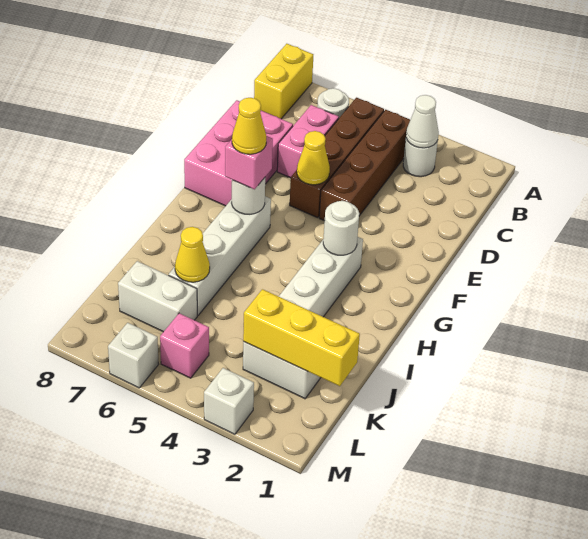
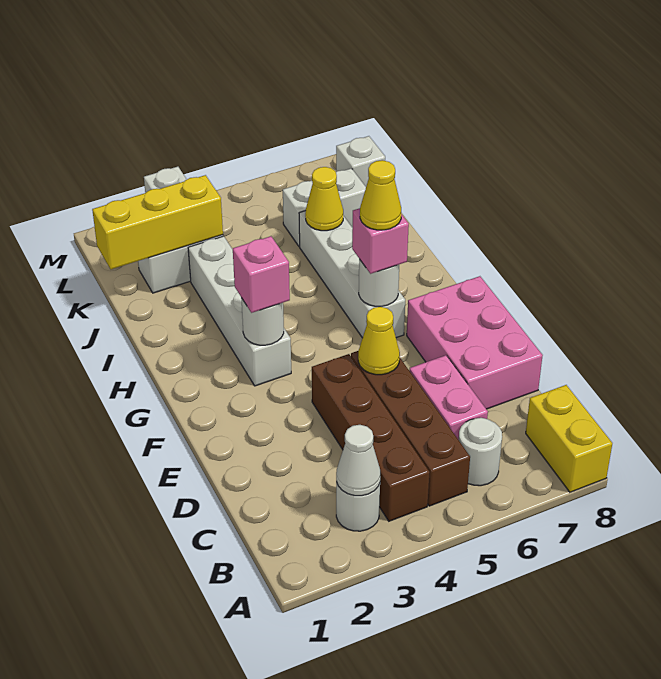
pink brick L5 level 1 -> pink brick G3 level 3
white brick M6 level 1 -> white brick L8 level 1

